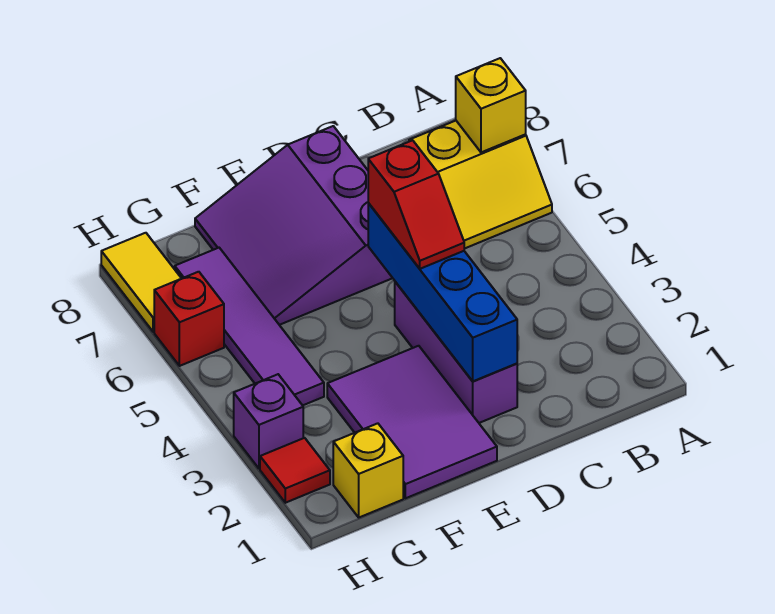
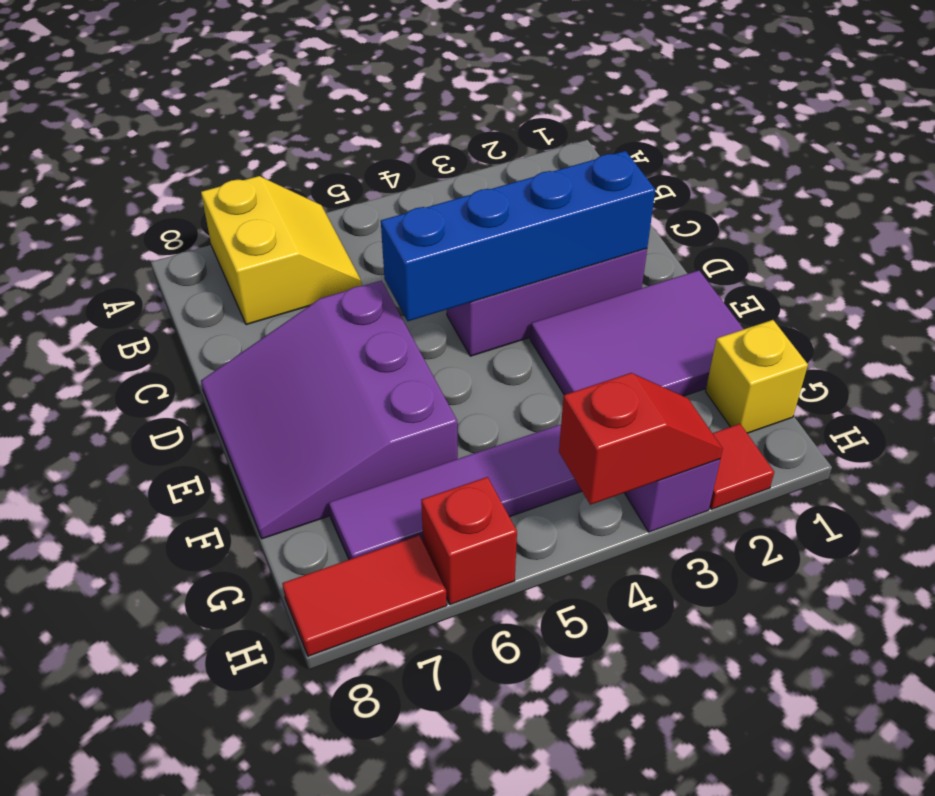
yellow brick A7 level 2 -> none
red slope D4:D5 level 3 top 5 -> red slope H3:H4 level 2 top 4
purple slope D6:F8 level 1 top D -> purple slope D6:F8 level 1 top 6
yellow tile H7:H8 level 1 -> red tile H7:H8 level 1

